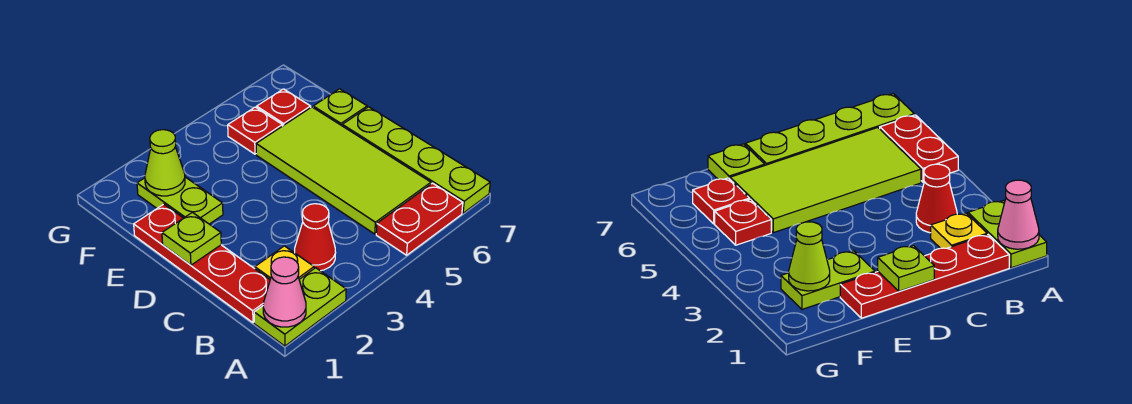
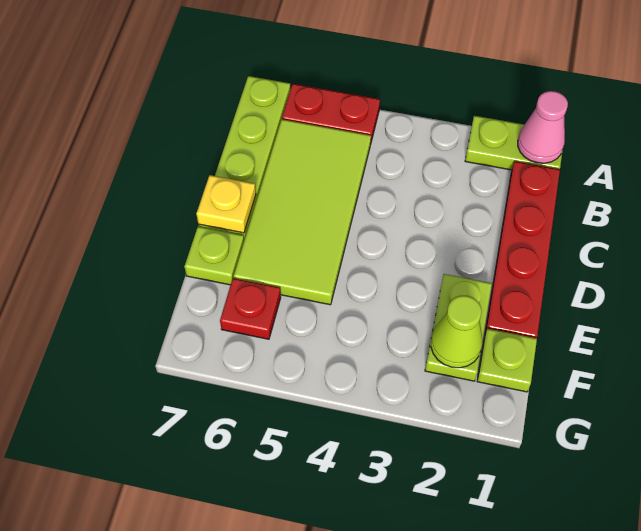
yellow plate B2 level 1 -> yellow plate D7 level 2
red cone B3 level 1 -> none
lime plate D1 level 2 -> lime plate F1 level 1
red plate F5 level 1 -> none

